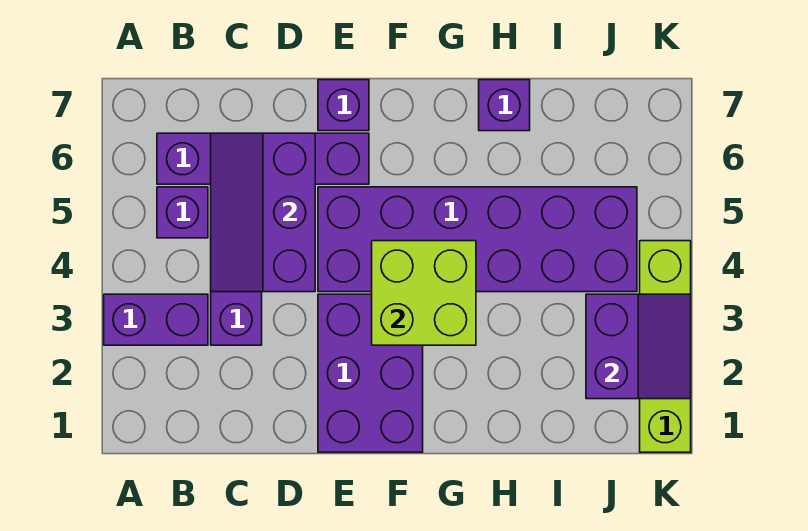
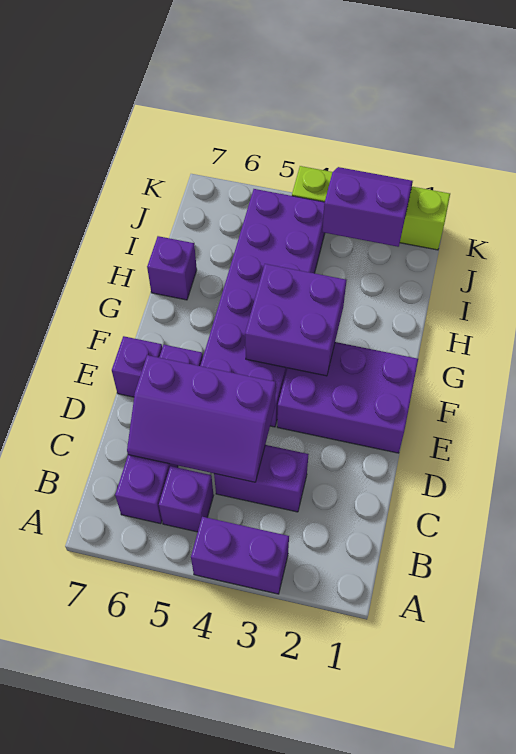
purple brick A3:B3 level 1 -> purple brick A3:A4 level 1
lime brick F3:G4 level 2 -> purple brick F3:G4 level 2

